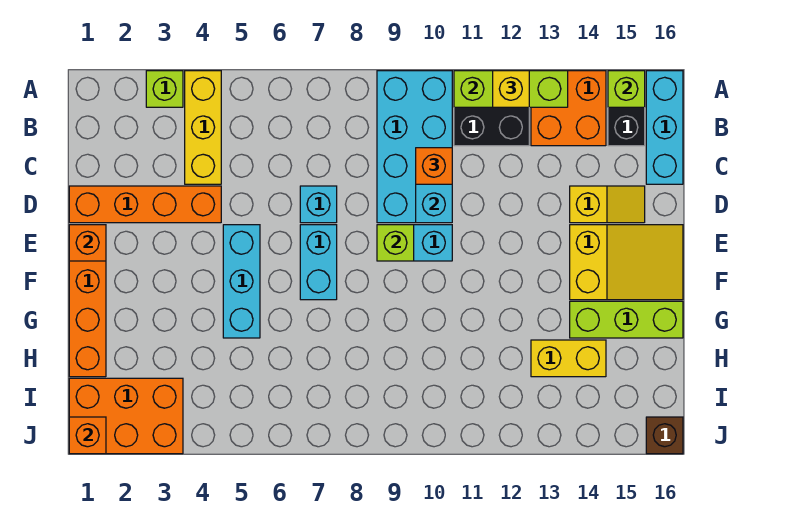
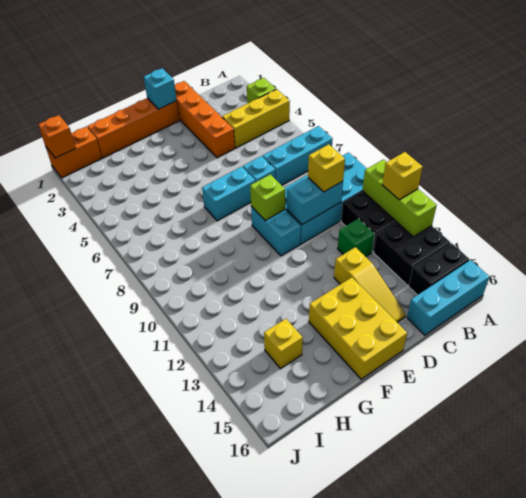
orange brick A13:B14 level 1 -> black brick A13:B14 level 1
lime brick A15 level 2 -> none
orange brick C10 level 3 -> yellow brick C10 level 3
none -> green brick C12 level 1
yellow slope D14:D15 level 1 top 14 -> yellow slope D13:D15 level 1 top 13
orange brick E1 level 2 -> cyan brick E1 level 2
cyan brick E5:G5 level 1 -> cyan brick A7:C7 level 1
yellow slope E14:F16 level 1 top 14 -> yellow brick E14:F16 level 1
lime brick G14:G16 level 1 -> none
yellow brick H13:H14 level 1 -> yellow brick H14 level 1
orange brick I1:J3 level 1 -> orange brick I1:J1 level 1
brown brick J16 level 1 -> none

